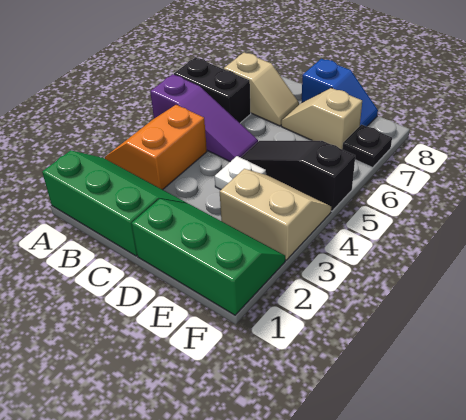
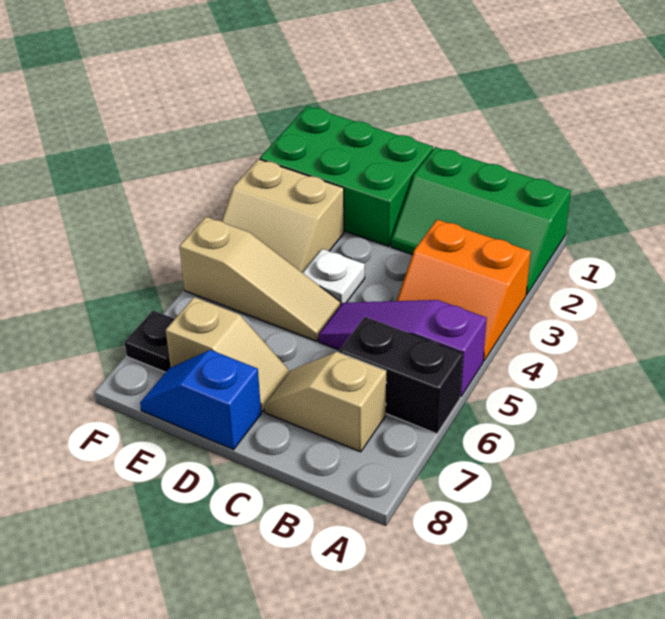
orange slope A3:B4 level 1 top B -> orange slope A3:B4 level 1 top 3
green slope D1:F2 level 1 top 1 -> green brick D1:F2 level 1
black slope D5:F5 level 1 top F -> tan slope D5:F5 level 1 top F

